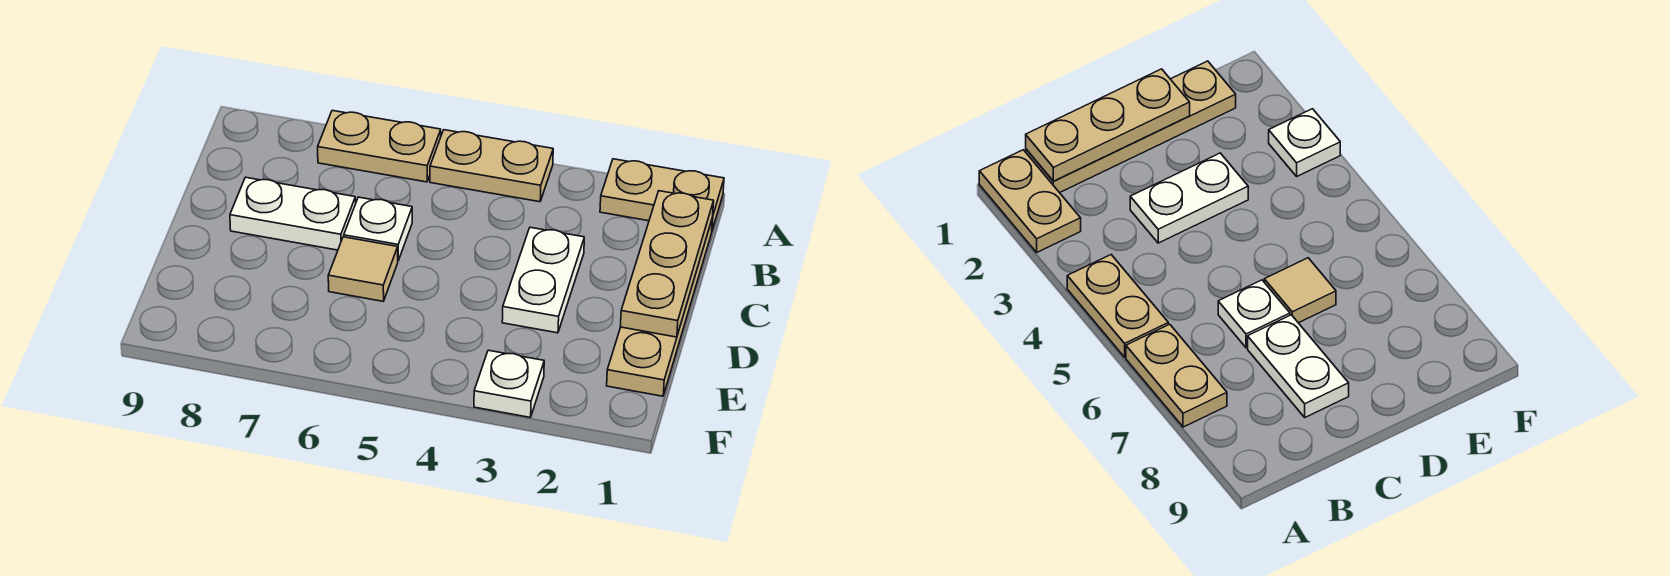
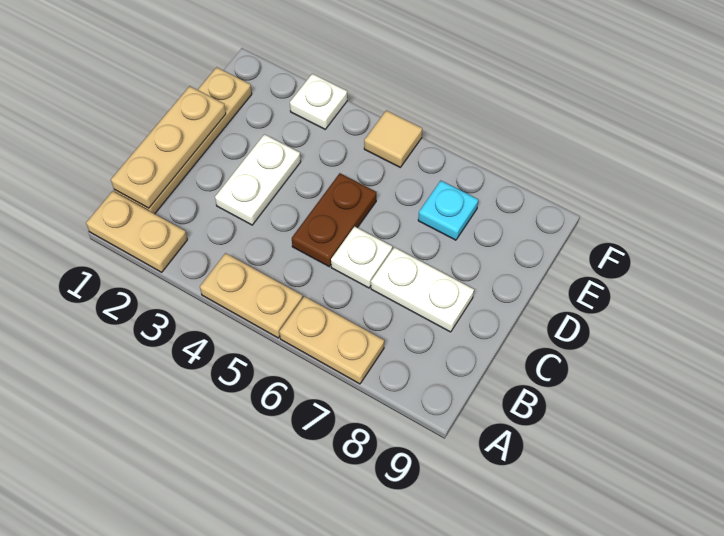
none -> brown plate C5:D5 level 1
tan tile D6 level 1 -> tan tile F5 level 1
none -> cyan plate E7 level 1

